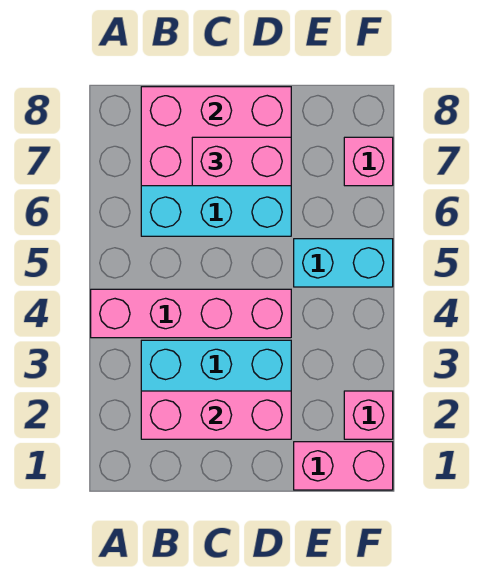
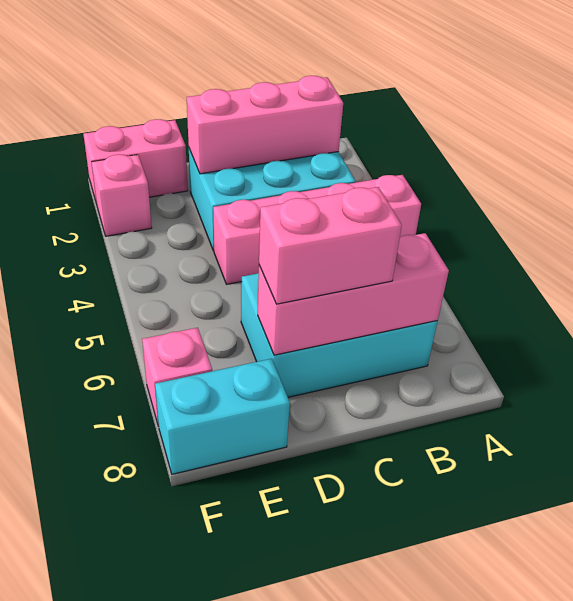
pink brick B7:D8 level 2 -> pink brick B7:D7 level 2
cyan brick E5:F5 level 1 -> cyan brick E8:F8 level 1

